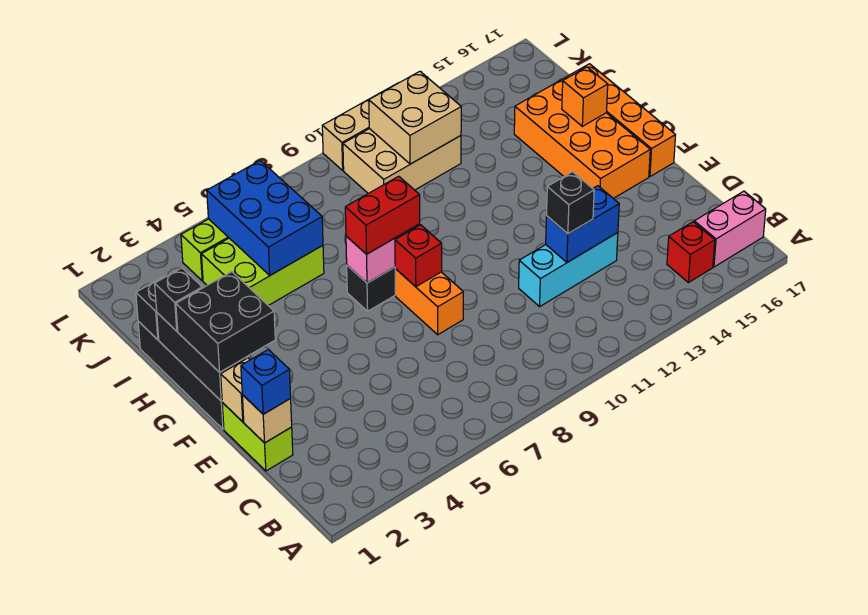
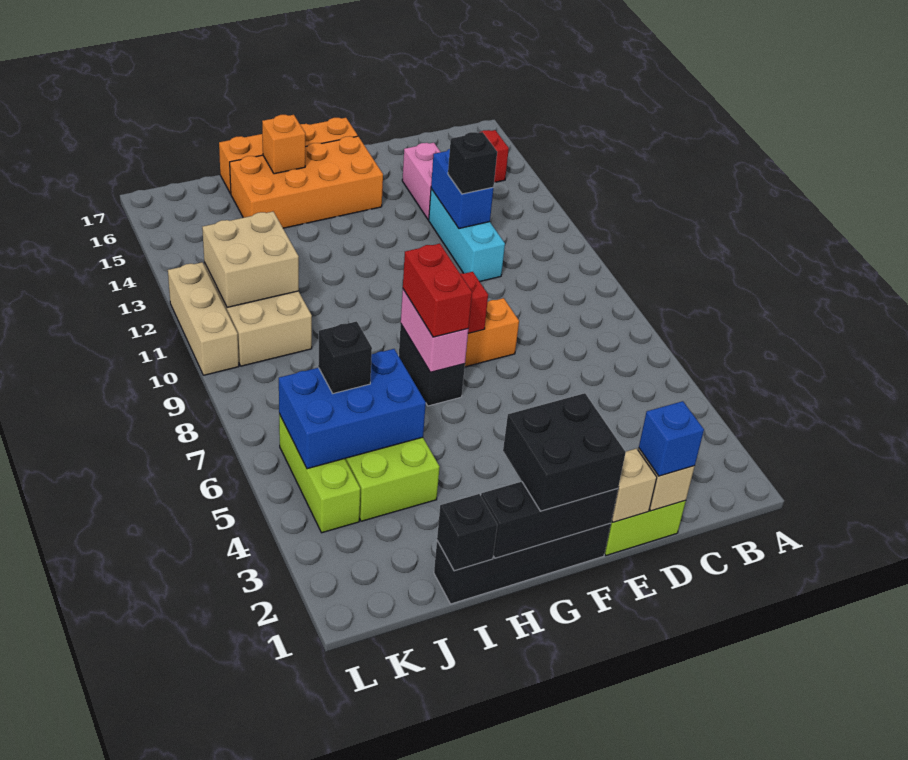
pink brick B16:B17 level 1 -> pink brick D14:D15 level 1
black brick H1 level 3 -> black brick J6 level 3

